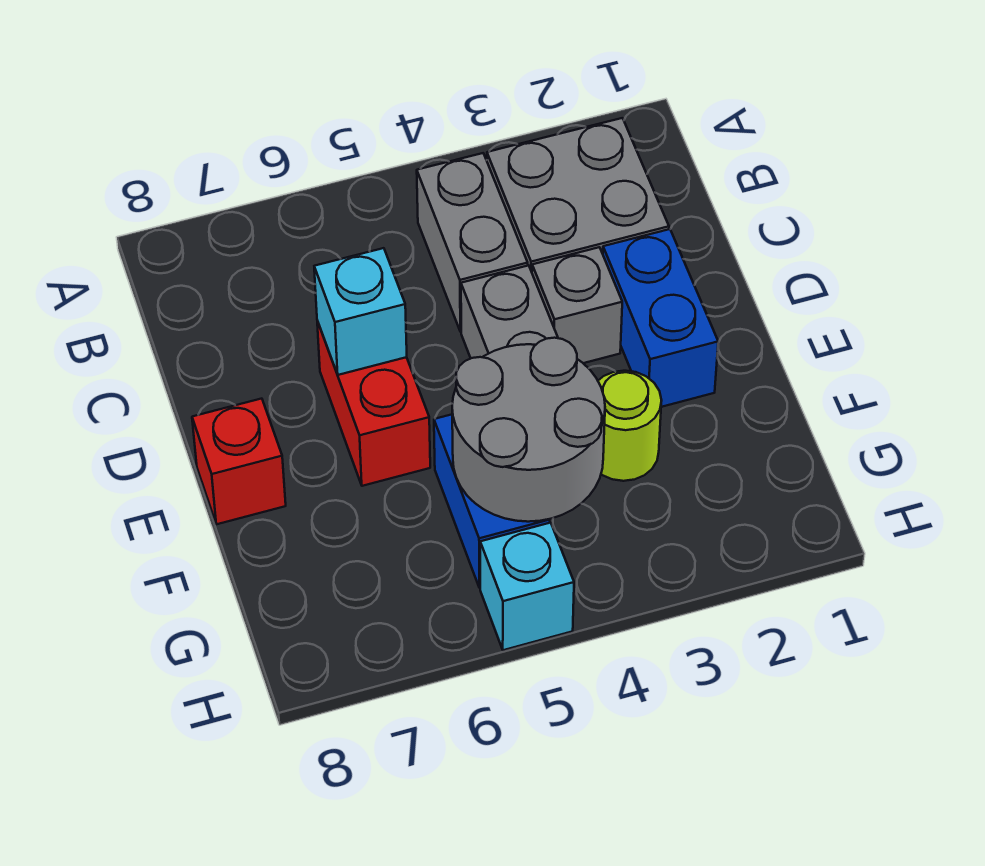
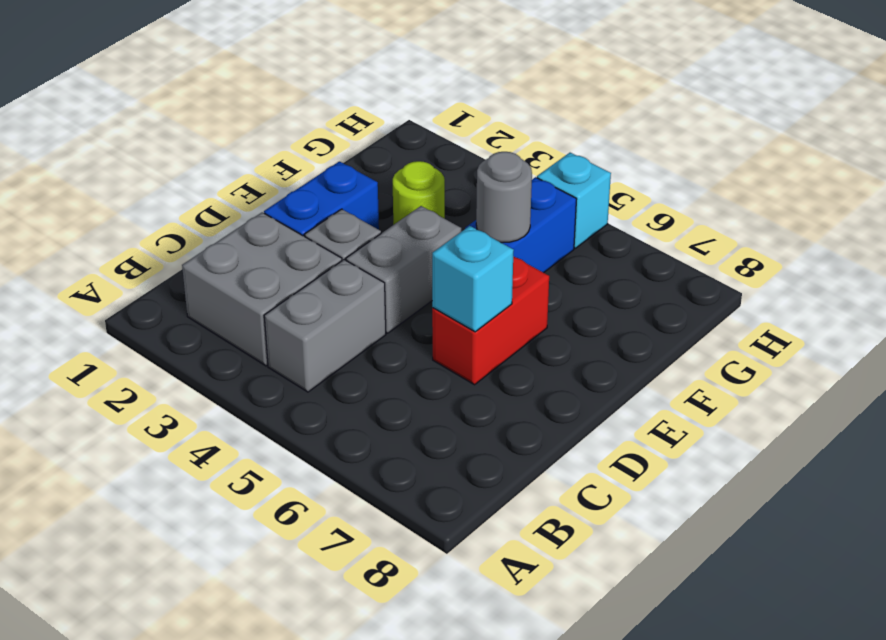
red brick E8 level 1 -> none
grey round brick F4:G5 level 2 -> grey round brick F5 level 2

